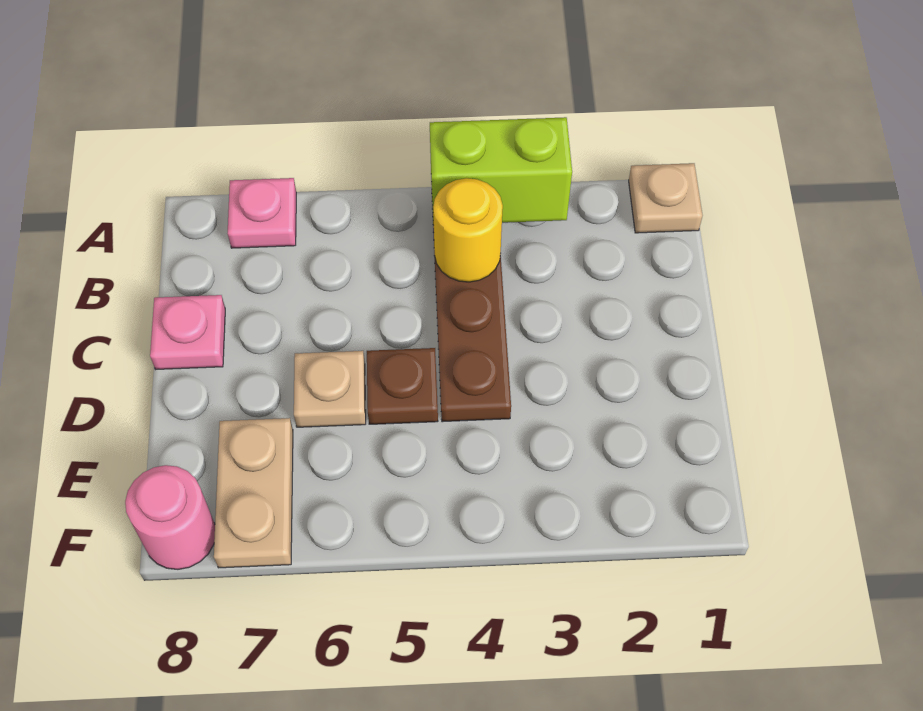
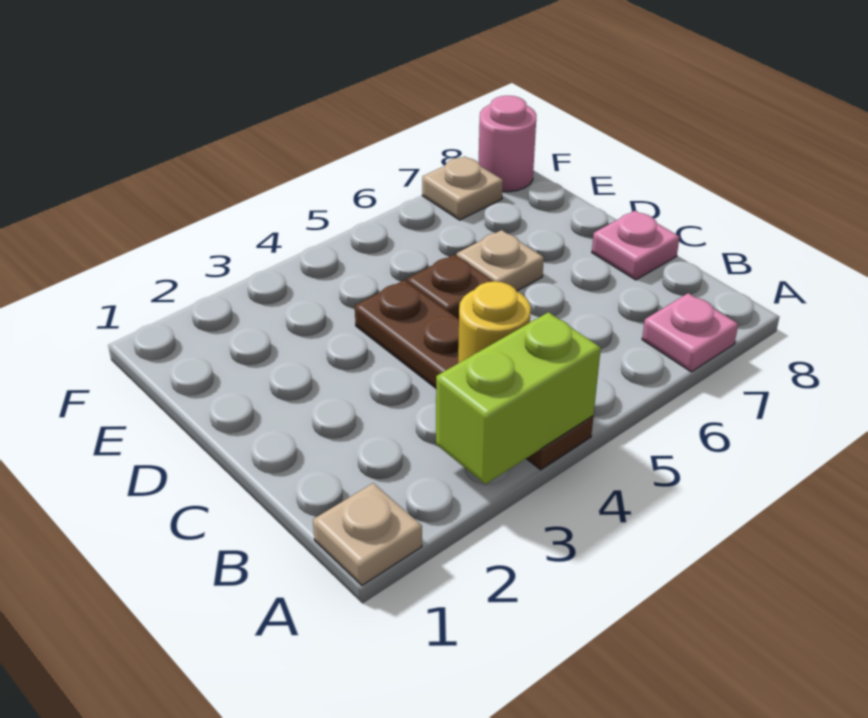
tan plate E7:F7 level 1 -> tan plate F7 level 1

